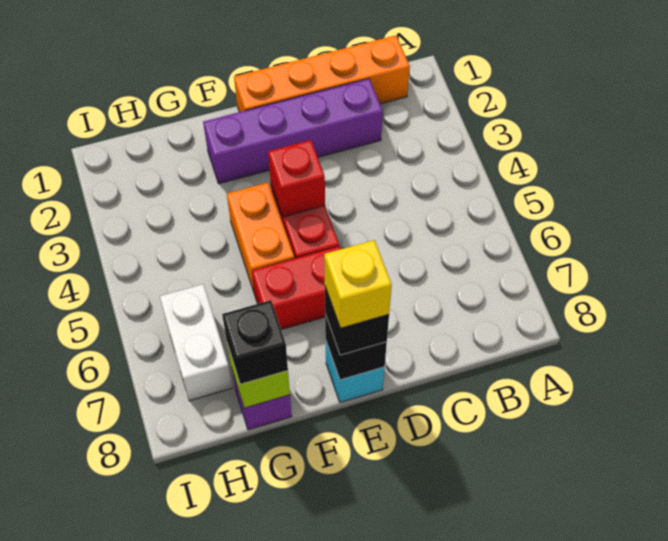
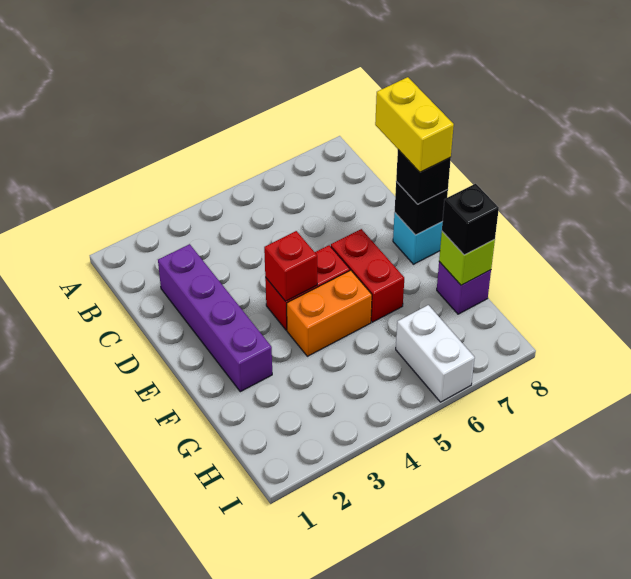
orange brick B1:E1 level 1 -> none
yellow brick E8 level 4 -> yellow brick D8:E8 level 4
white brick H6:H7 level 1 -> white brick H6:I6 level 1

